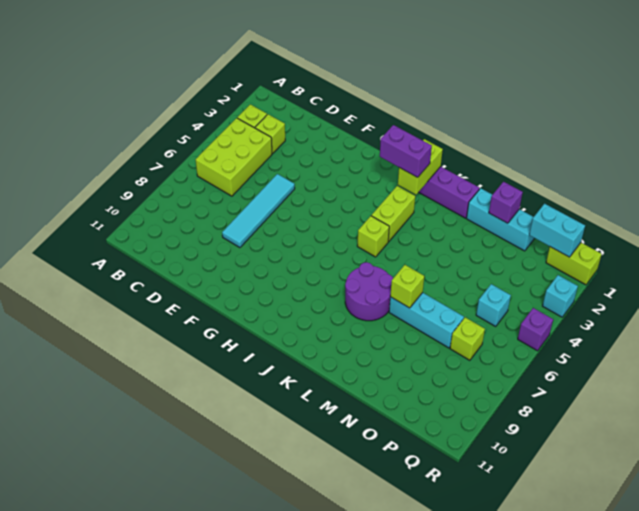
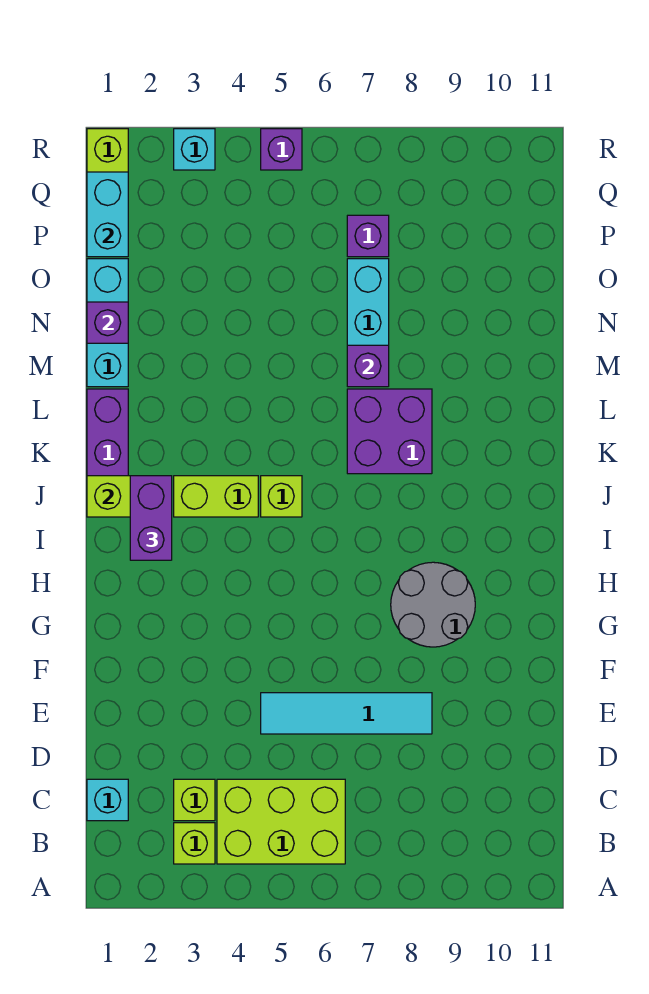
none -> grey round brick G8:H9 level 1
purple round brick K7:L8 level 1 -> purple brick K7:L8 level 1
lime brick M7 level 2 -> purple brick M7 level 2
cyan brick P5 level 1 -> cyan brick C1 level 1
lime brick P7 level 1 -> purple brick P7 level 1

